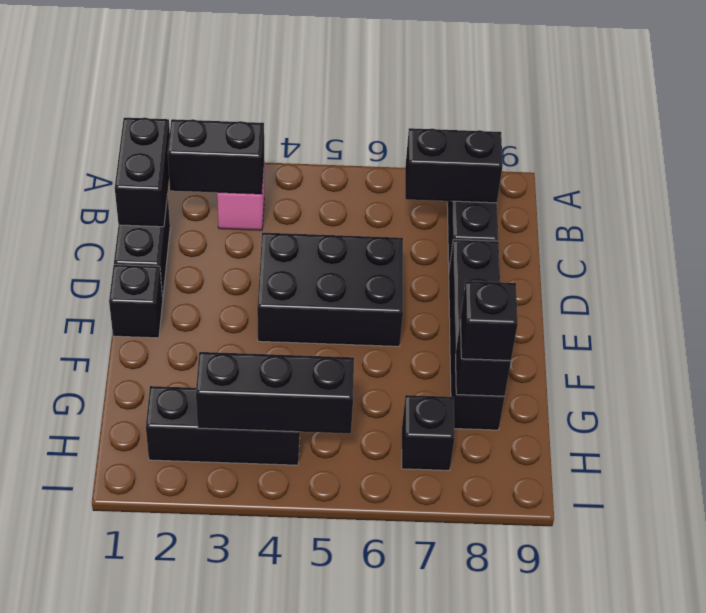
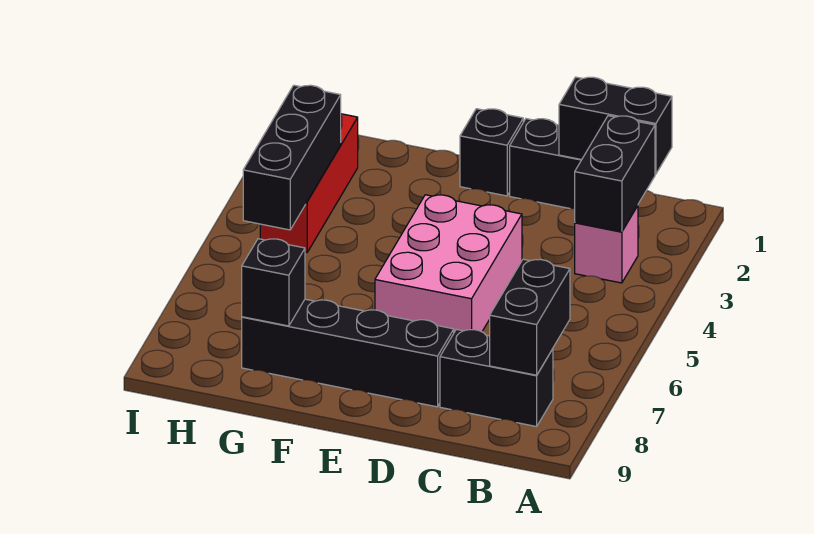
black brick D4:E6 level 1 -> pink brick D4:E6 level 1
black brick G8 level 3 -> none
black brick H2:H4 level 1 -> red brick H2:H4 level 1
black brick H7 level 1 -> none

